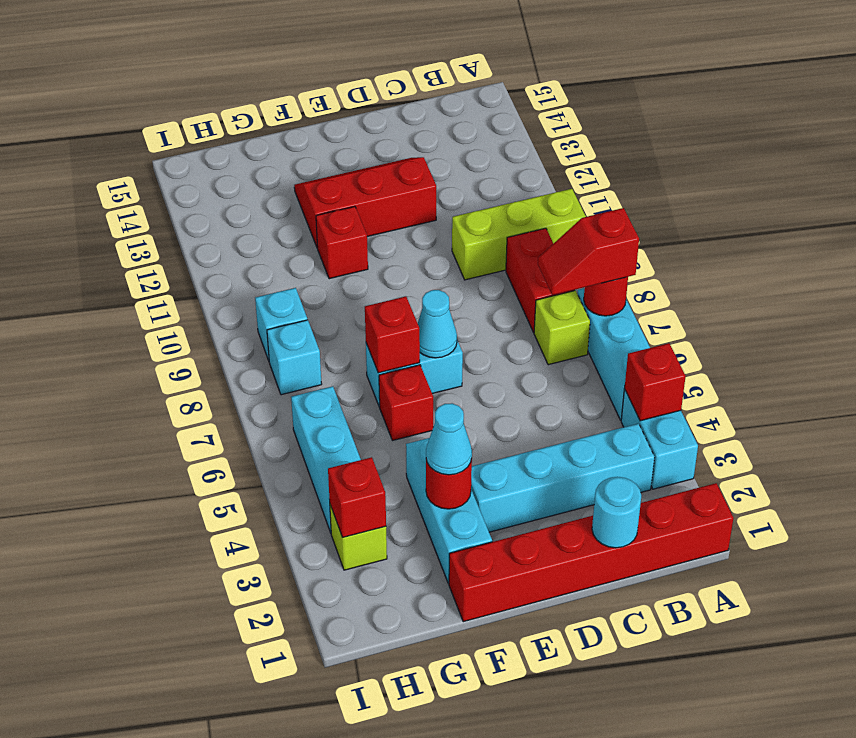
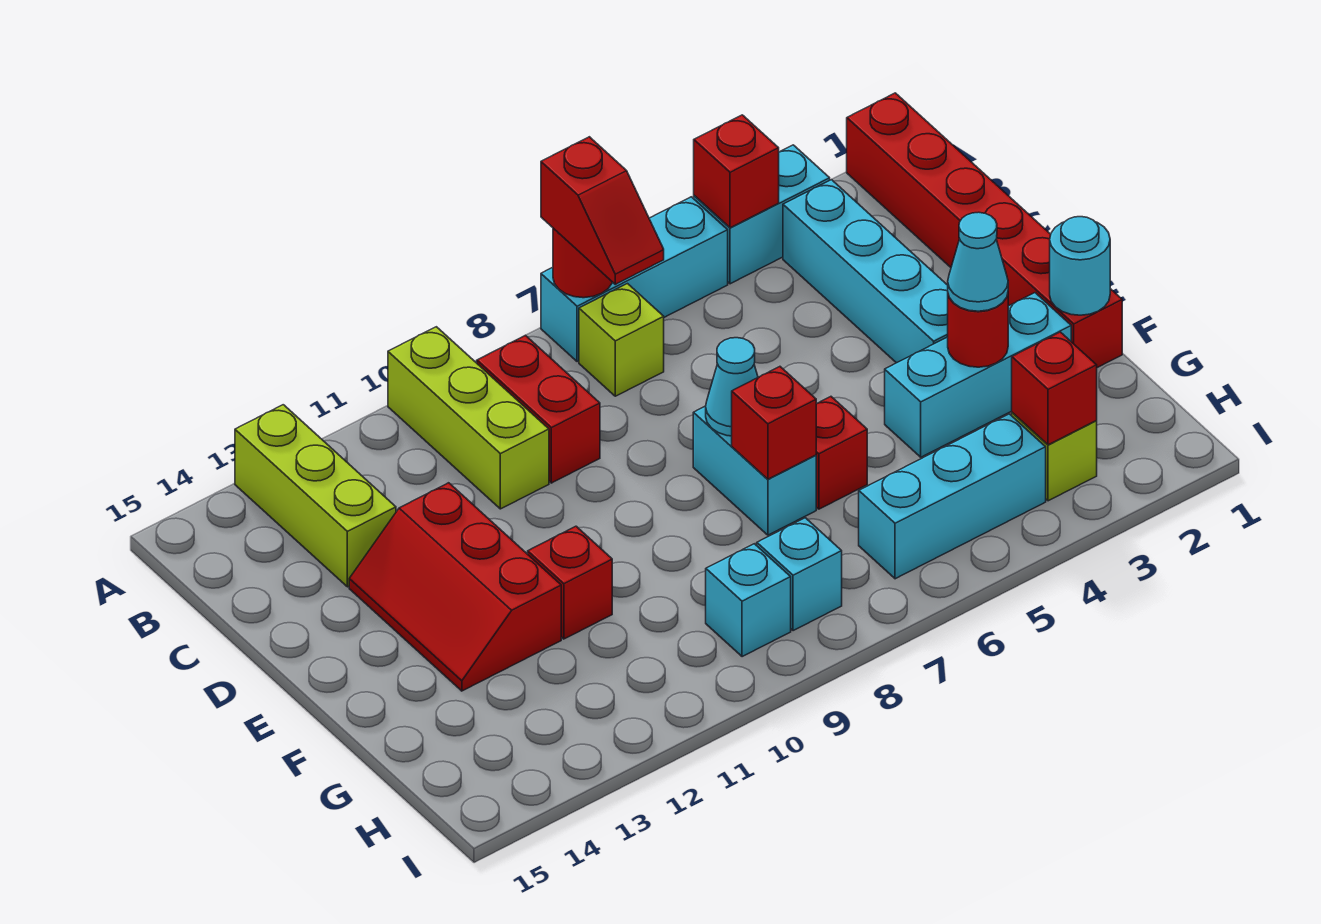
none -> lime brick A13:C13 level 1
red brick B8:B9 level 1 -> red brick B9:C9 level 1
cyan round brick C1 level 2 -> cyan round brick F1 level 2

